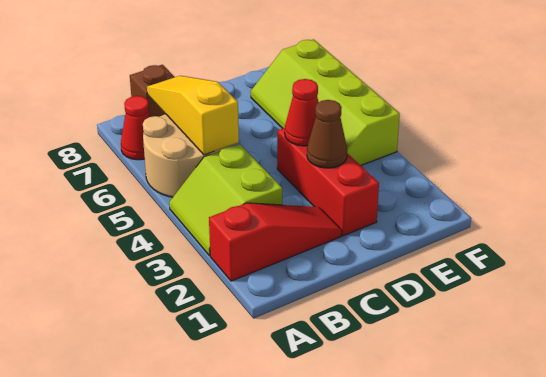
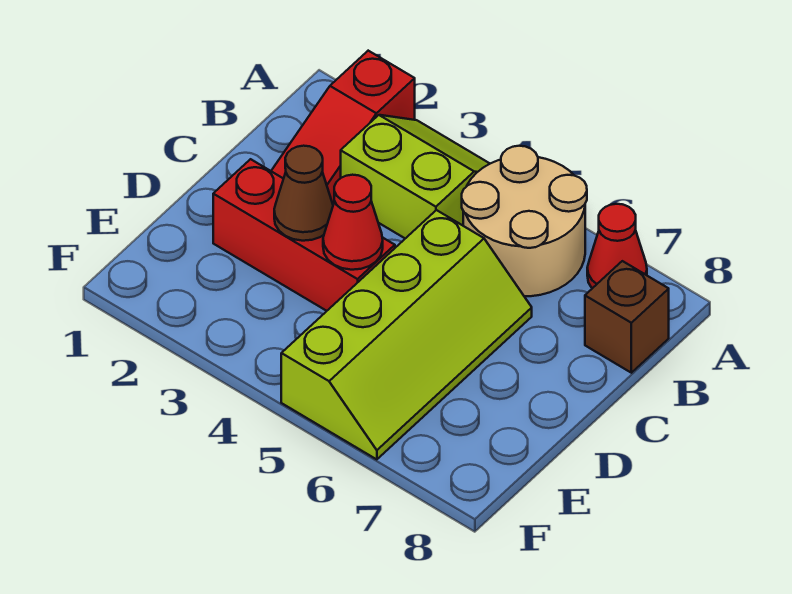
yellow slope B5:B7 level 2 top 5 -> none
lime slope E4:F7 level 1 top F -> lime slope C5:F6 level 1 top 5

